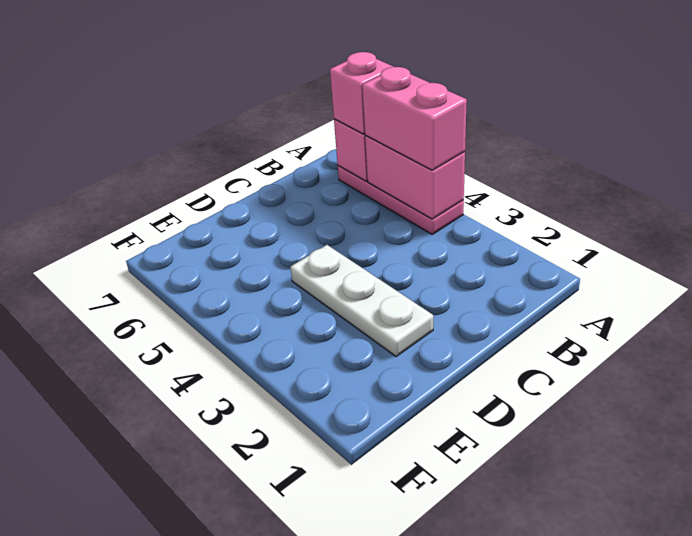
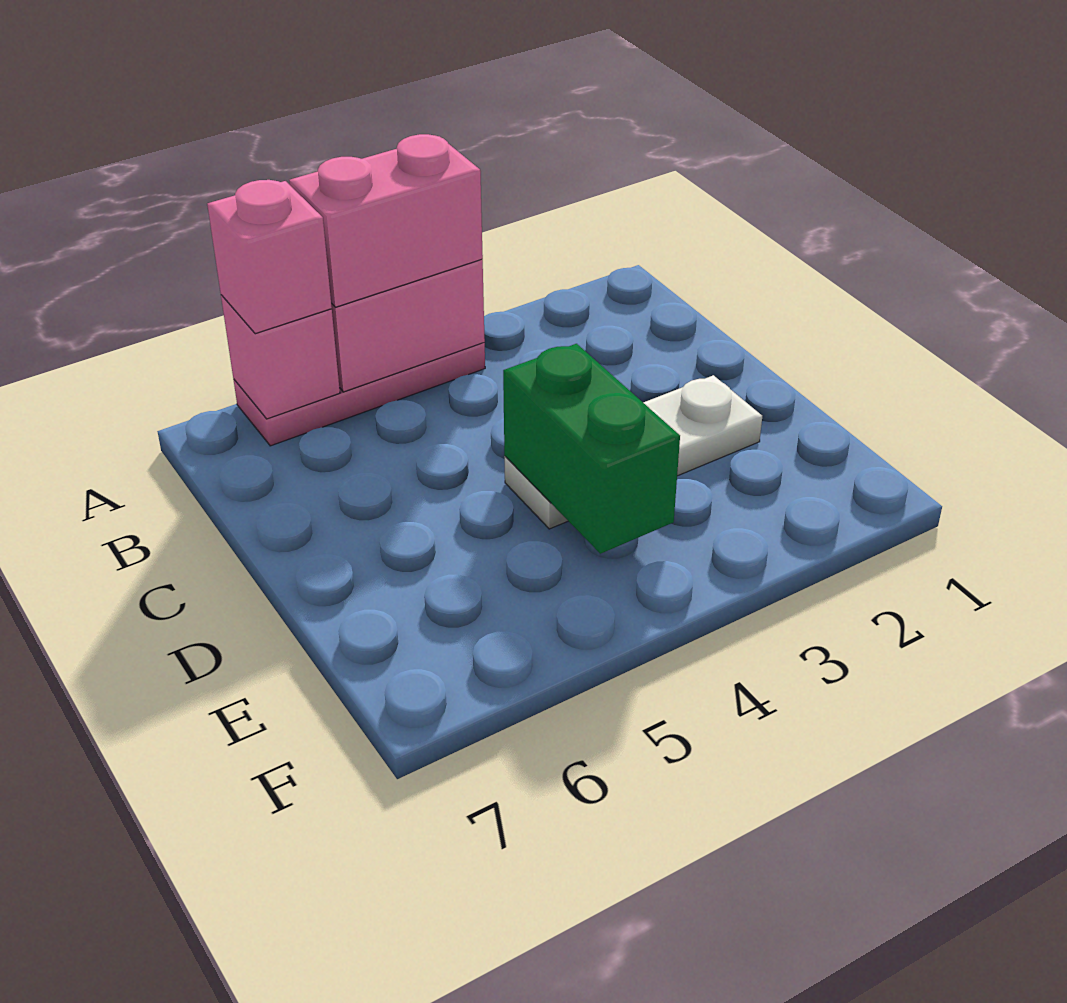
none -> green brick D4:E4 level 2

